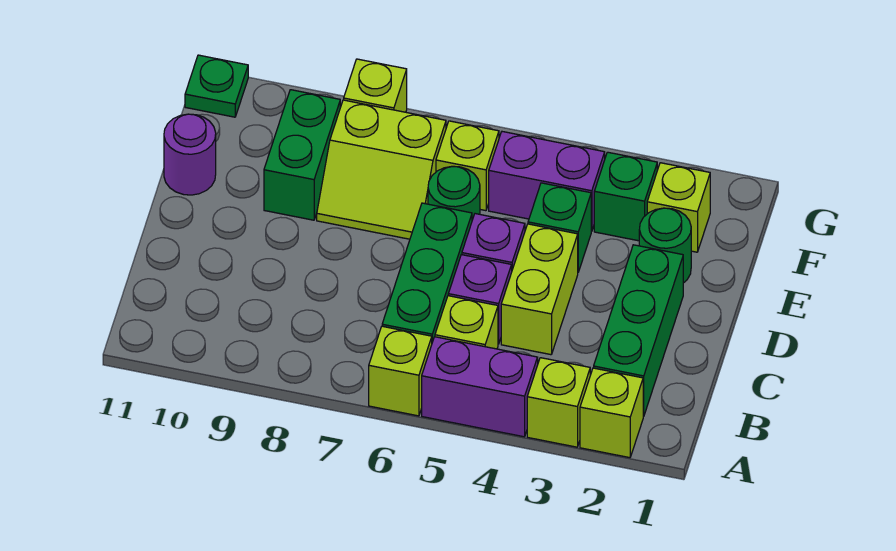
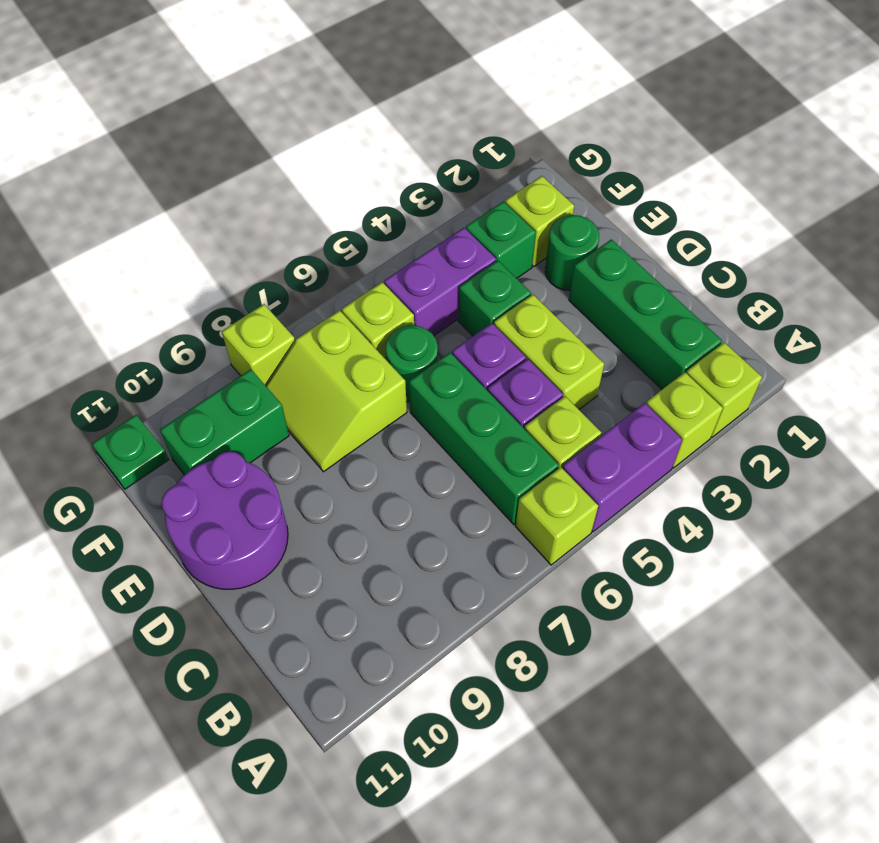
lime slope E7:F8 level 1 top F -> lime slope E7:F8 level 1 top 7
green brick E9:F9 level 1 -> green brick F9:F10 level 1
purple round brick E11 level 1 -> purple round brick D10:E11 level 1

